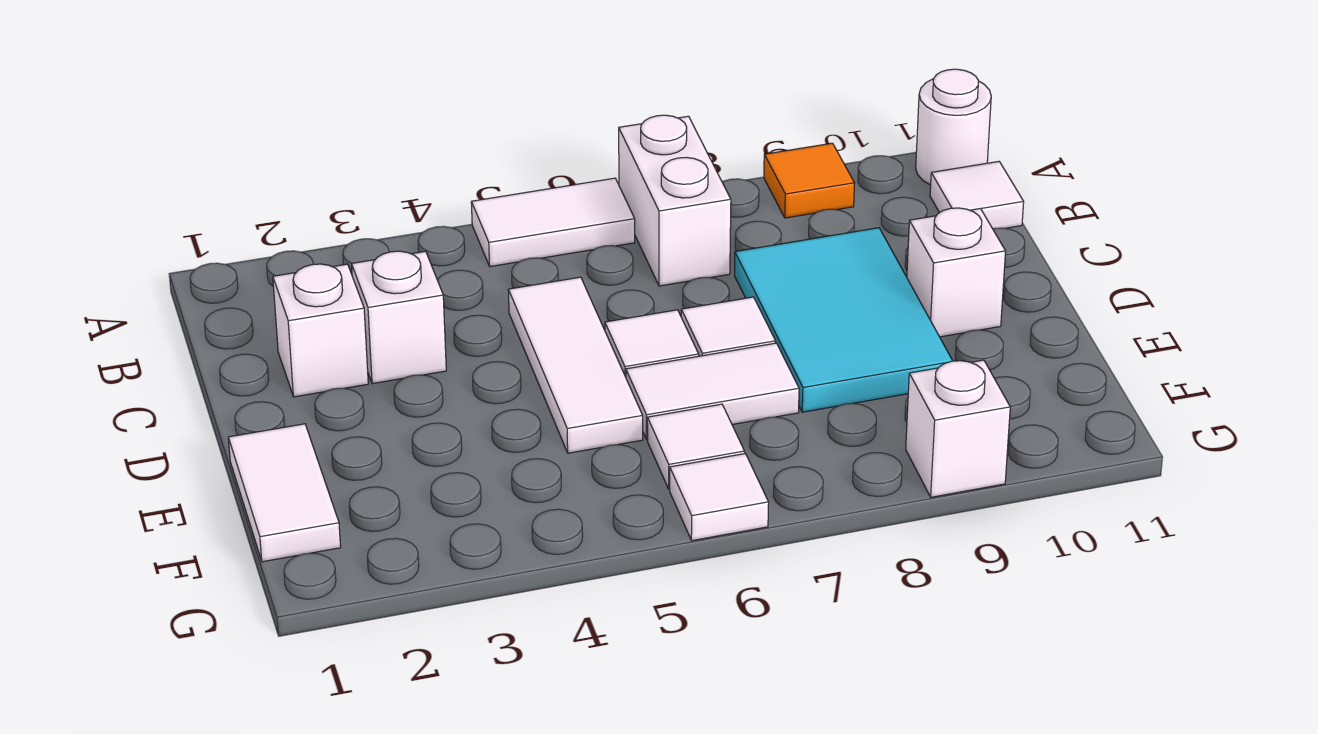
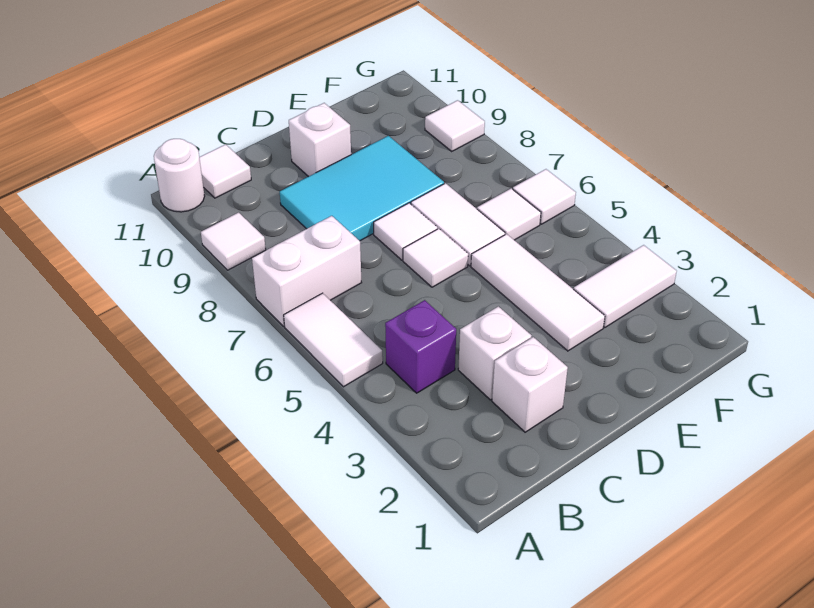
orange tile A9 level 1 -> white tile A9 level 1
none -> purple brick B4 level 1
white tile C5:E5 level 1 -> white tile E3:E5 level 1
white tile E1:F1 level 1 -> white tile F3:G3 level 1
white brick G9 level 1 -> white tile G9 level 1

